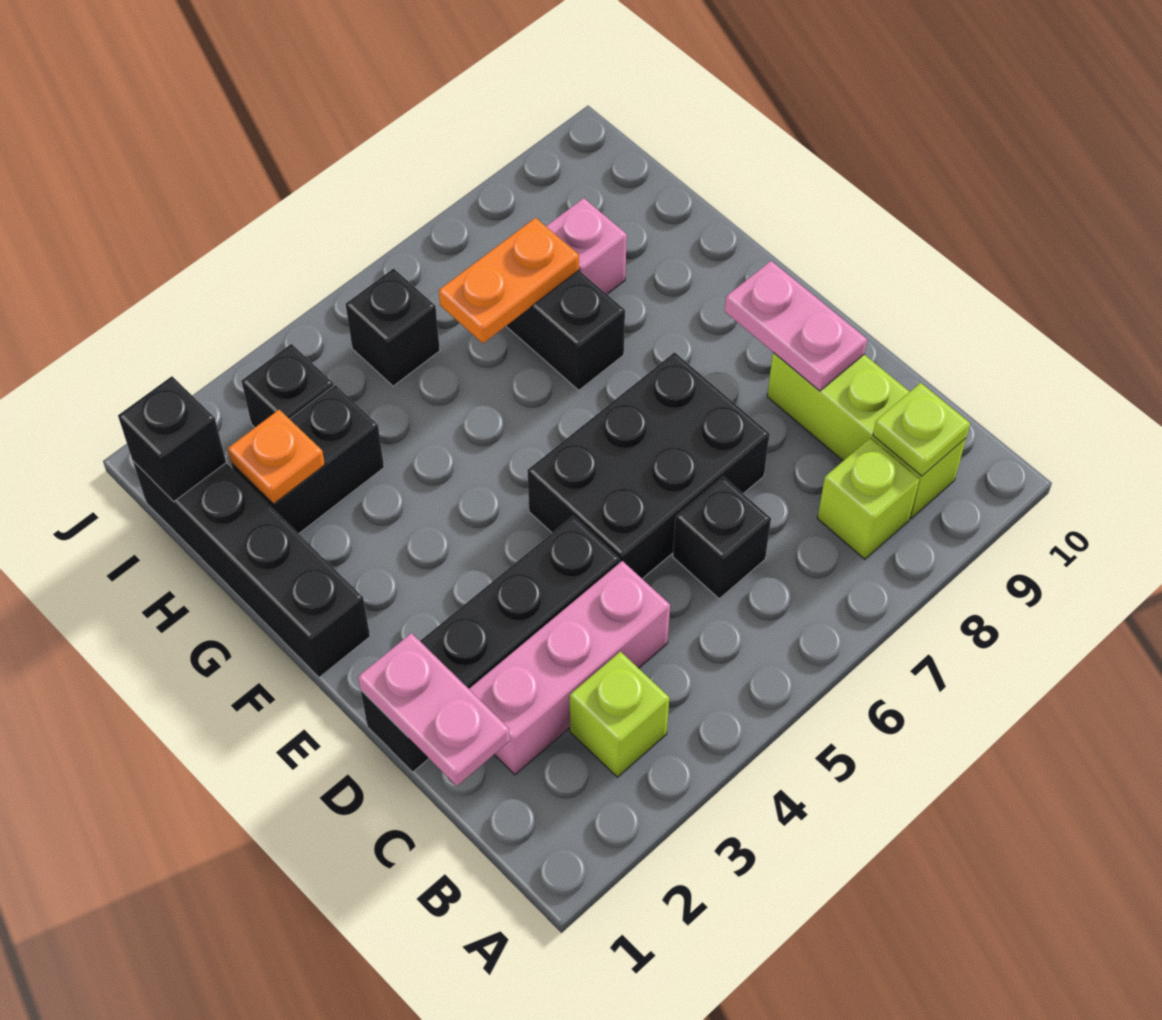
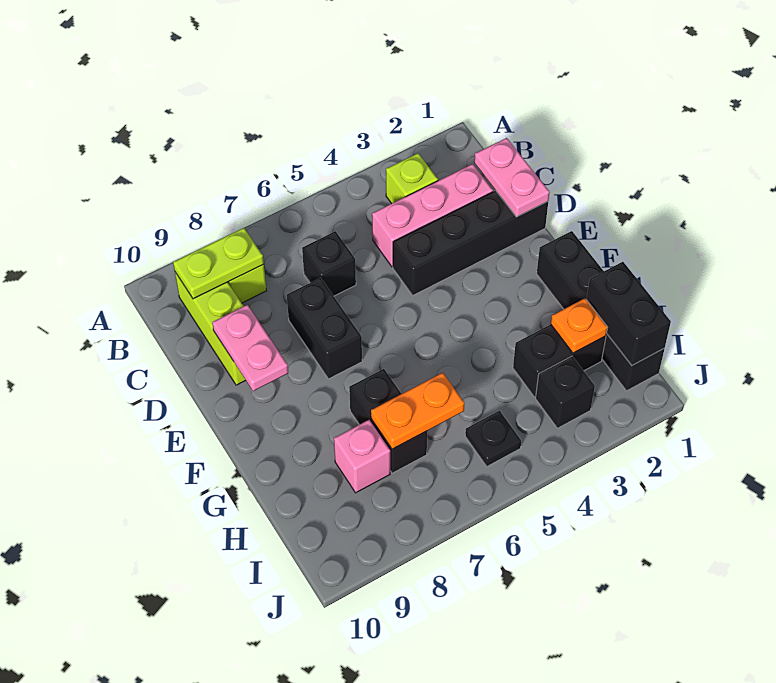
lime plate B9 level 2 -> lime plate B8:B9 level 2
black brick D5:E7 level 1 -> black brick D7:E7 level 1
black brick I1 level 2 -> black brick H1:I1 level 2
black brick I5 level 1 -> black plate I5 level 1

